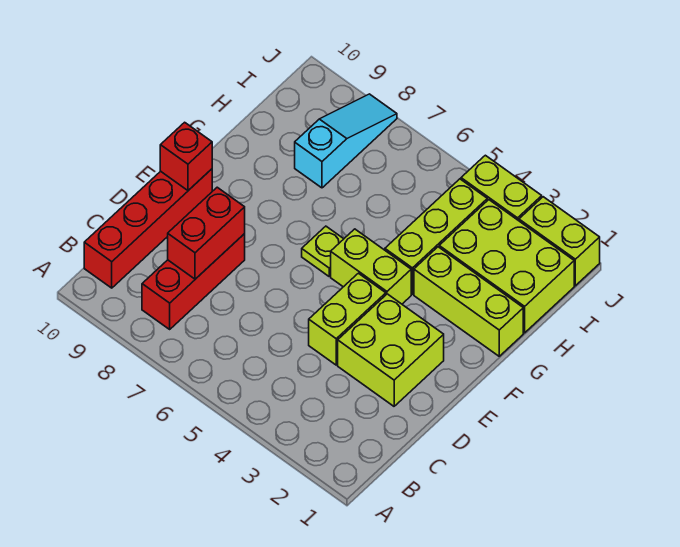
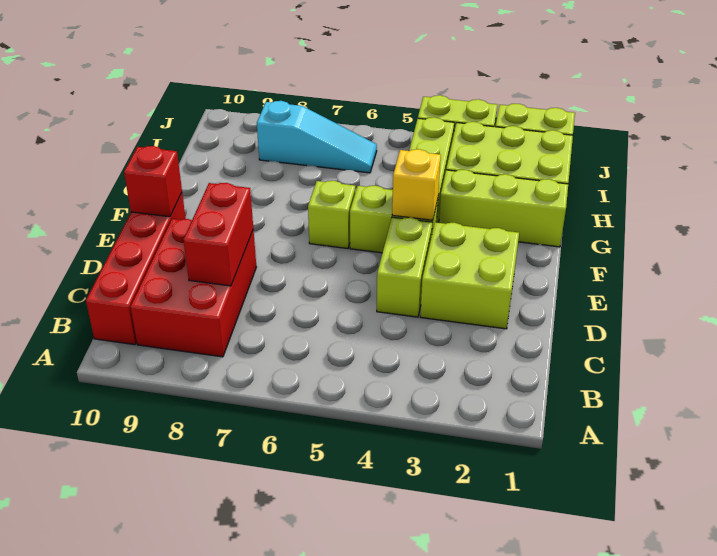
red brick B8:D8 level 1 -> red brick B8:D9 level 1
none -> yellow brick F4 level 2
lime plate F6 level 1 -> lime brick F6 level 1
cyan slope H8:J8 level 1 top H -> cyan slope I6:I8 level 1 top 8

